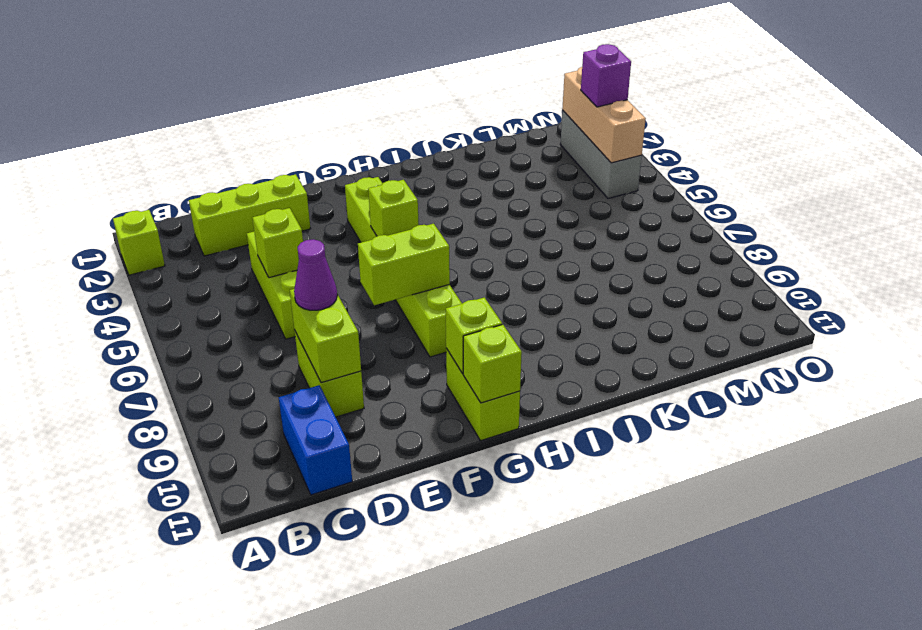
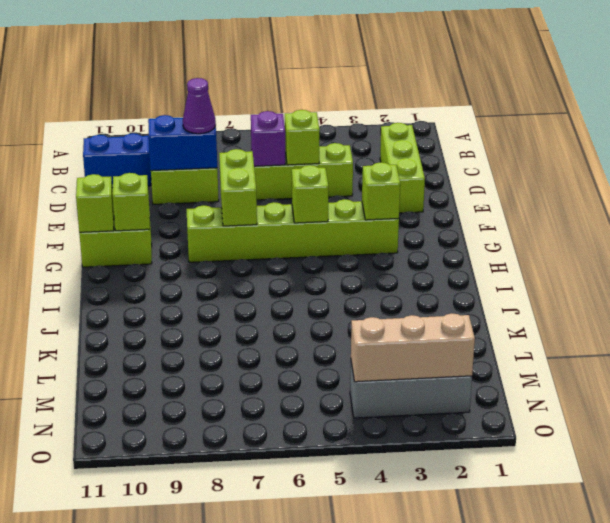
lime brick A2 level 1 -> lime brick G3 level 2
lime brick D8:D9 level 2 -> blue brick D8:D9 level 2
purple brick N3 level 3 -> purple brick D6 level 2

